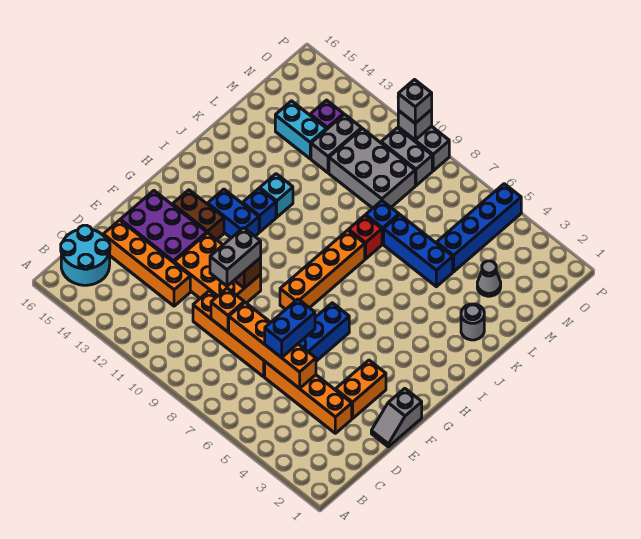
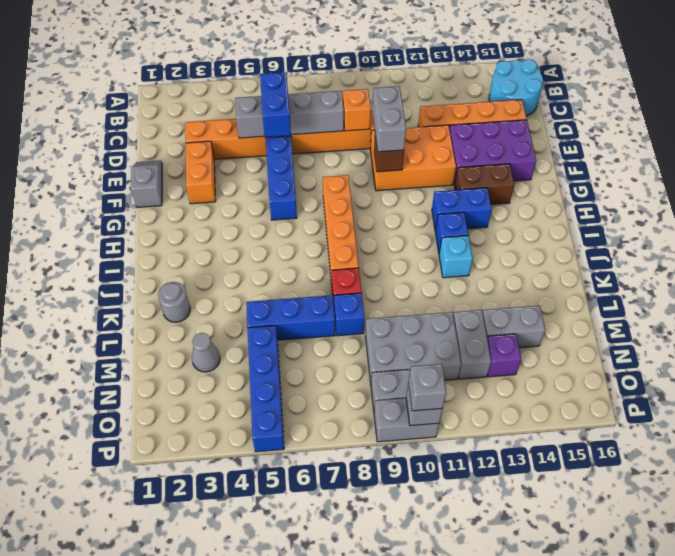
orange brick D5:D8 level 2 -> grey brick D5:D8 level 2
cyan brick M13:M14 level 1 -> grey brick M13:M14 level 1

